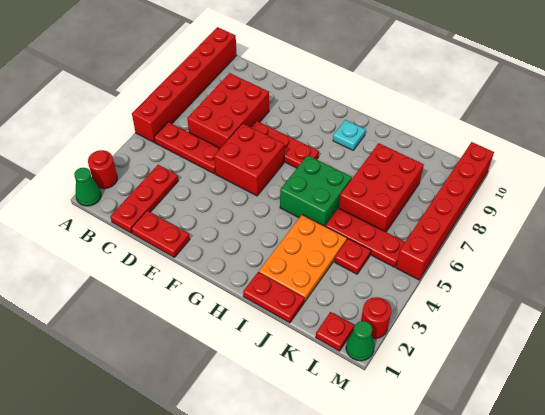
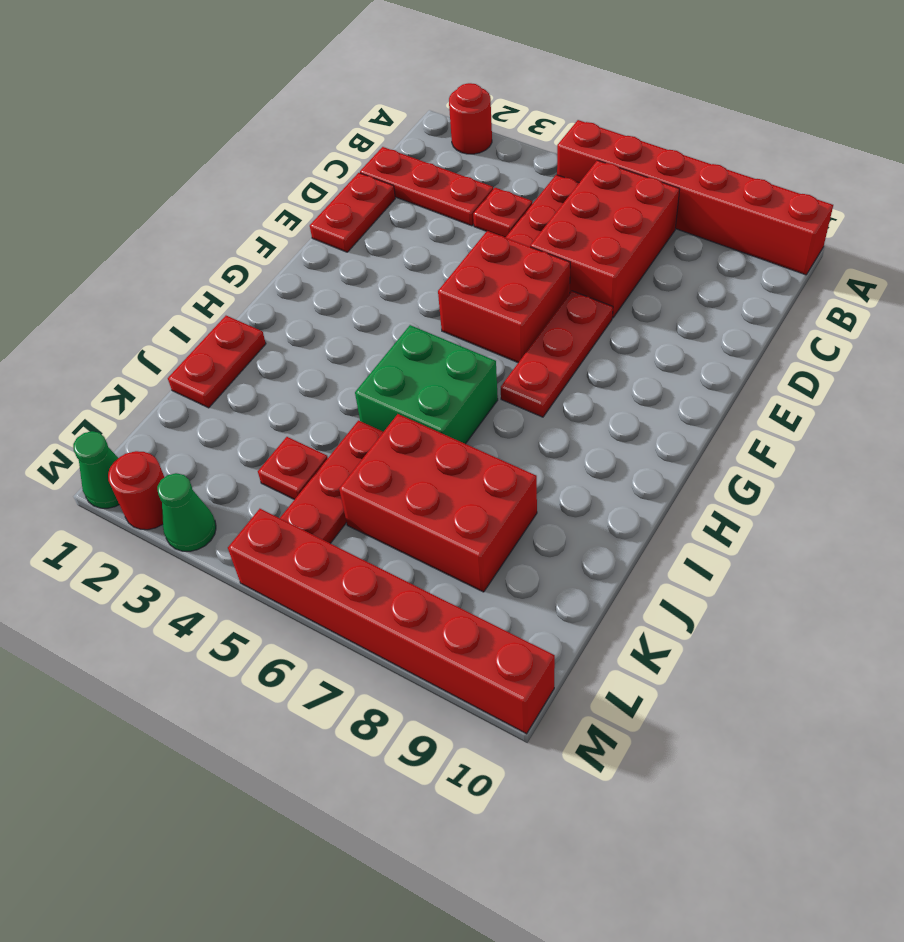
green cone A1 level 1 -> green cone M3 level 1
red brick C6:D8 level 1 -> red brick B6:D7 level 1
cyan plate H9 level 1 -> none
orange plate I2:J4 level 1 -> none
red plate L1 level 1 -> red plate C4 level 1

